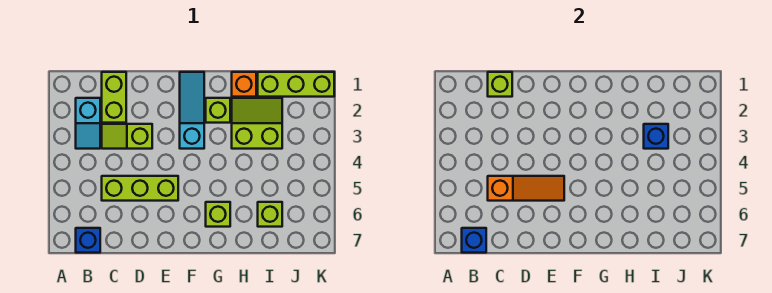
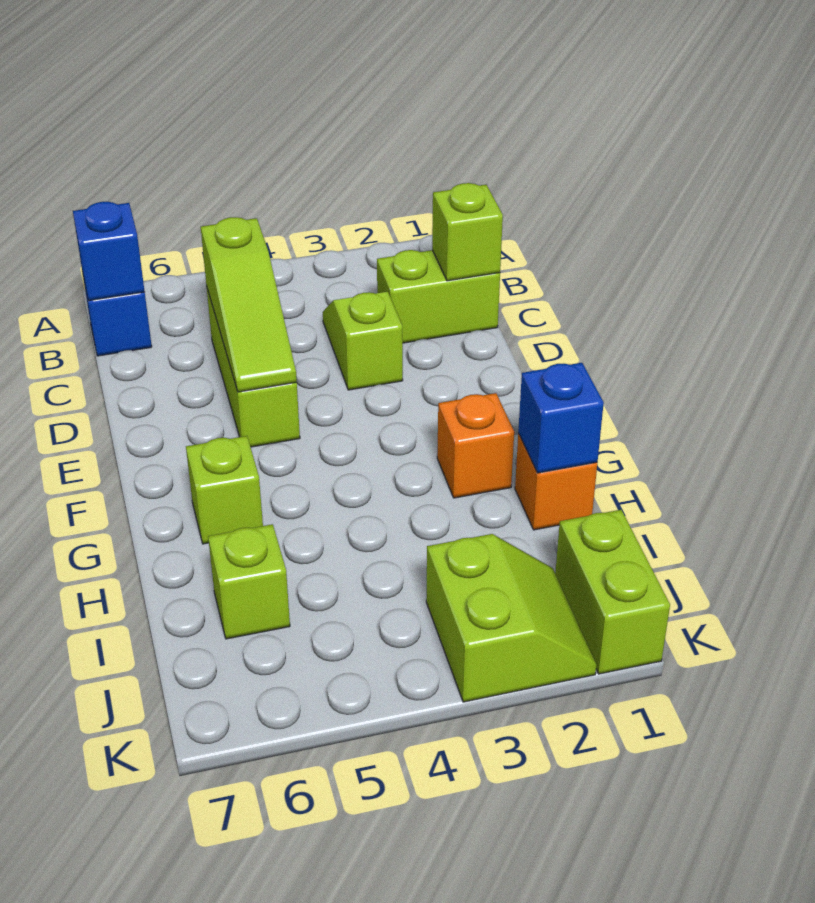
cyan slope B2:B3 level 1 top 2 -> none
orange slope C5:E5 level 2 top C -> lime slope C5:E5 level 2 top C
cyan slope F1:F3 level 1 top 3 -> none
lime brick G2 level 1 -> orange brick G2 level 1
lime slope H2:I3 level 1 top 3 -> lime slope J2:K3 level 1 top 3
lime brick I1:K1 level 1 -> lime brick J1:K1 level 1
blue brick I3 level 2 -> blue brick H1 level 2

